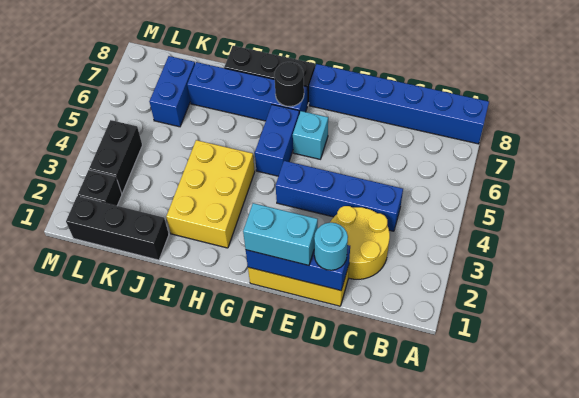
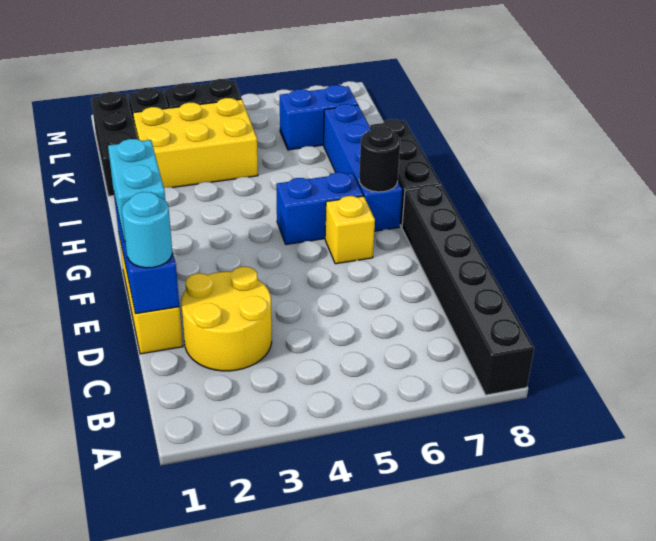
blue brick A8:F8 level 1 -> black brick A8:F8 level 1
blue brick C4:F4 level 1 -> none
cyan brick F6 level 1 -> yellow brick F6 level 1
yellow brick H2:I4 level 1 -> yellow brick J2:K4 level 1

